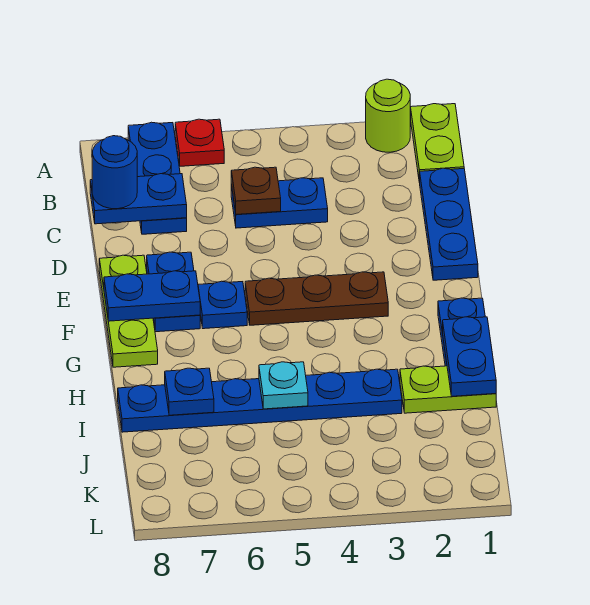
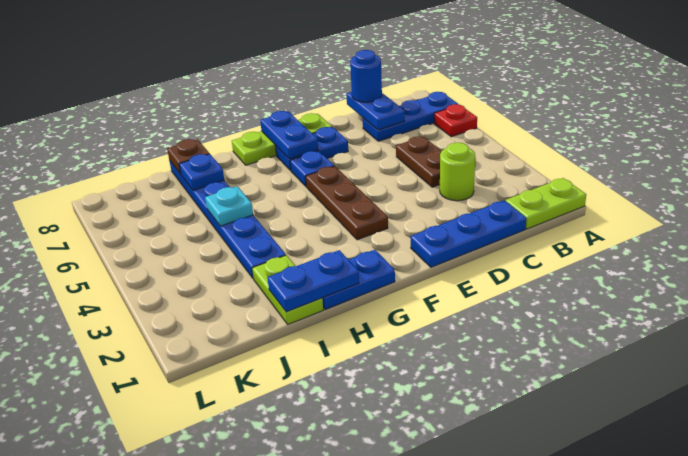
lime round brick A2 level 1 -> lime round brick C3 level 1
blue plate C4:C5 level 1 -> brown plate C4:C5 level 1
brown plate C5 level 2 -> brown plate I8 level 2

